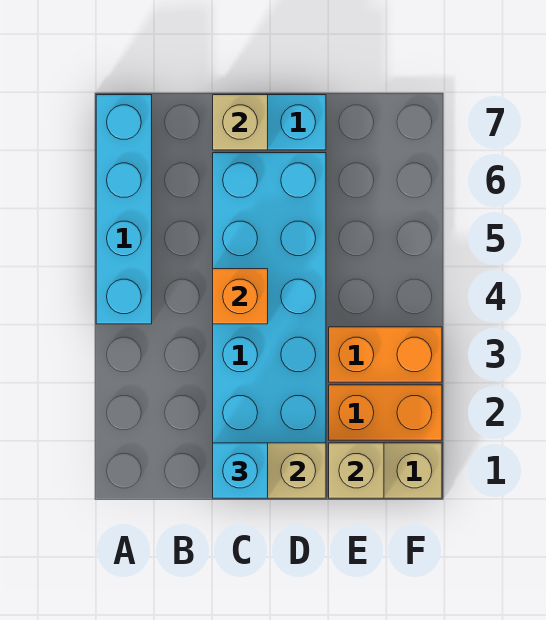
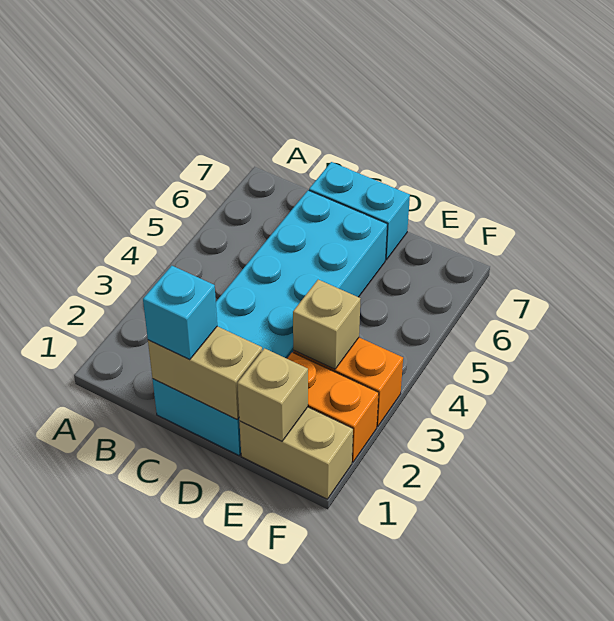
cyan brick A4:A7 level 1 -> none
orange brick C4 level 2 -> none
tan brick C7 level 2 -> tan brick E3 level 2

